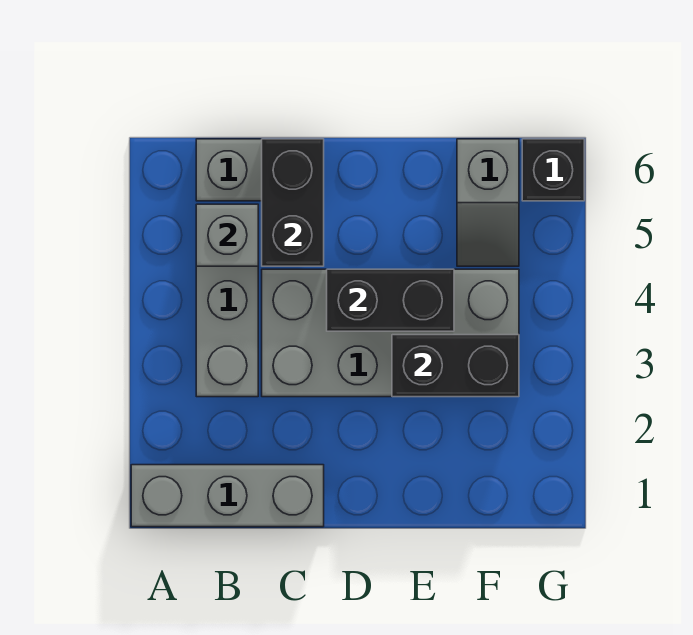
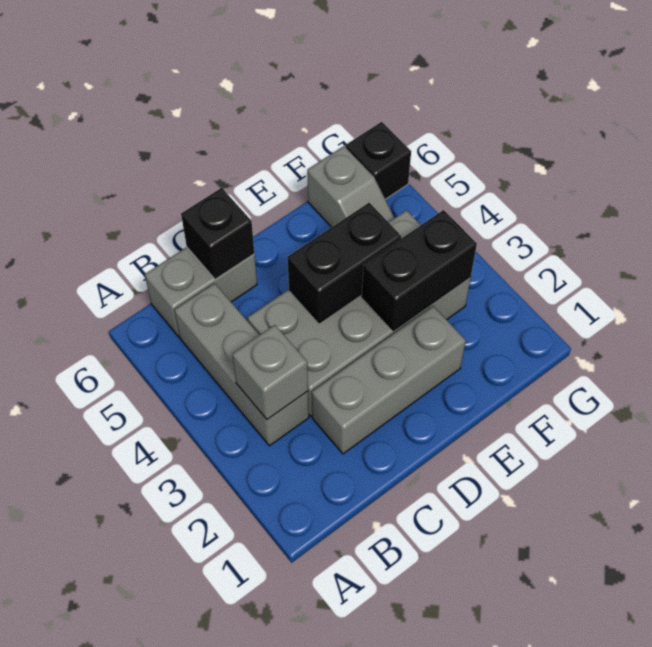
grey brick A1:C1 level 1 -> grey brick C2:E2 level 1
grey brick B5 level 2 -> grey brick B3 level 2
black brick C5:C6 level 2 -> black brick C6 level 2

